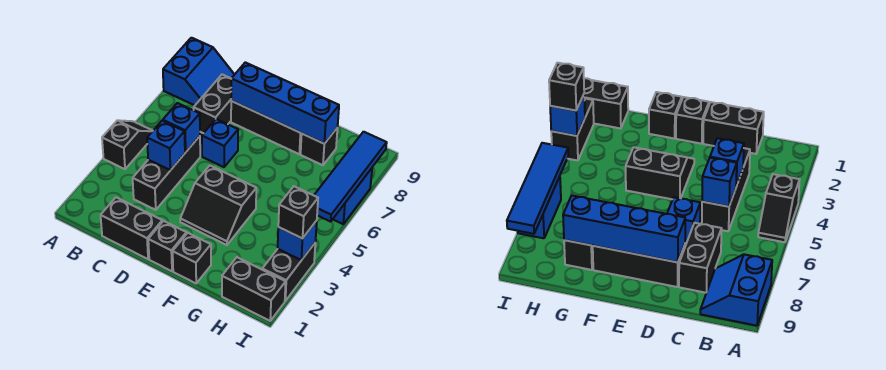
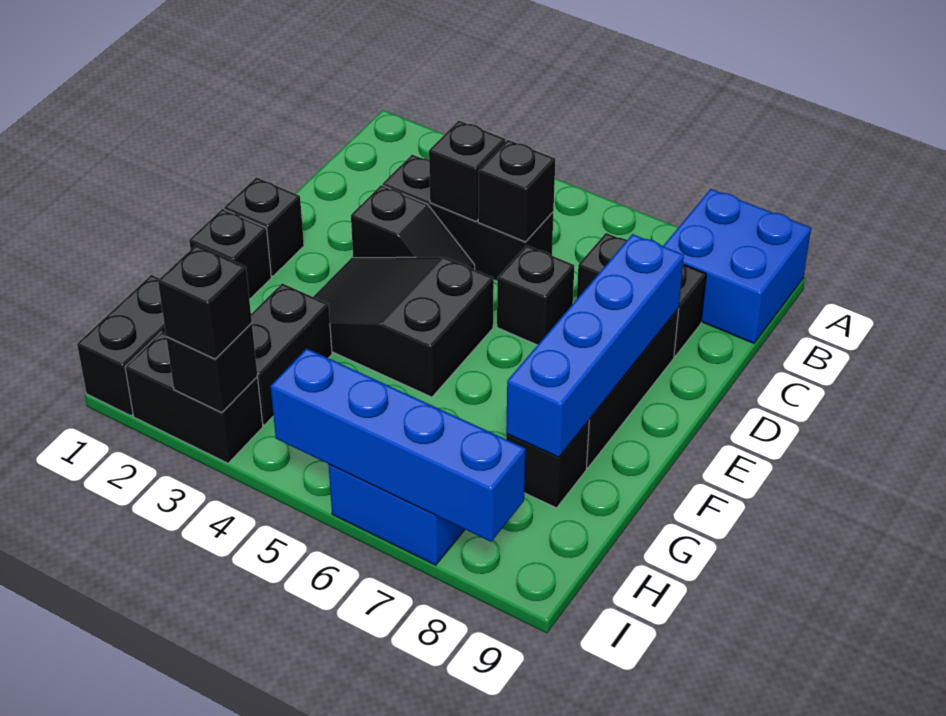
black slope A4:A5 level 1 top 4 -> black slope D3:D4 level 1 top 3
blue slope A8:B9 level 1 top A -> blue brick A8:B9 level 1
black brick C1:D1 level 1 -> black brick G3:H3 level 1
blue brick C4 level 2 -> black brick C4 level 2
blue brick C5 level 2 -> black brick C5 level 2
blue brick D6 level 1 -> black brick D6 level 1
black slope E3:F4 level 1 top 4 -> black slope E3:F5 level 1 top 5
blue brick I3 level 2 -> black brick I3 level 2
blue tile I5:I8 level 2 -> blue brick I5:I8 level 2

